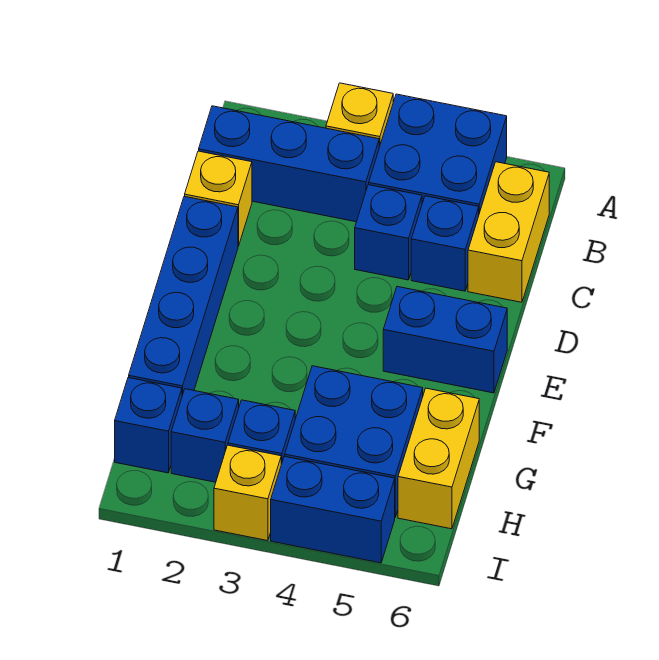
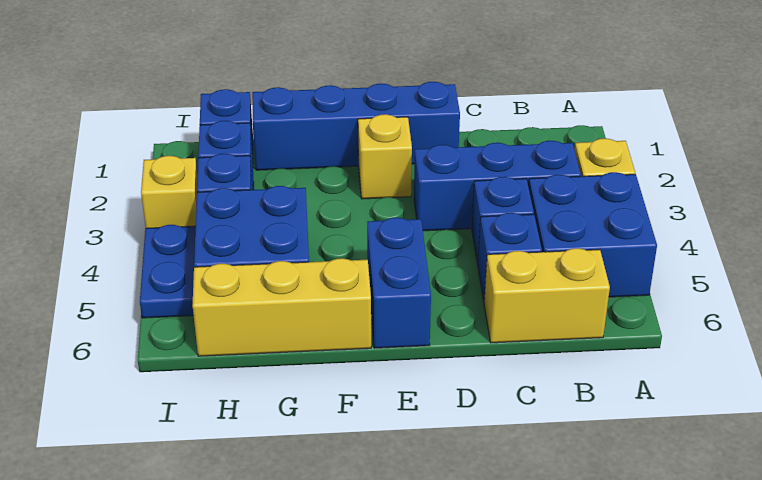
blue brick B1:B3 level 1 -> blue brick B3:D3 level 1
yellow brick C1 level 1 -> yellow brick E2 level 1
yellow brick G6:H6 level 1 -> yellow brick F6:H6 level 1
blue brick I4:I5 level 1 -> blue plate I4:I5 level 1

